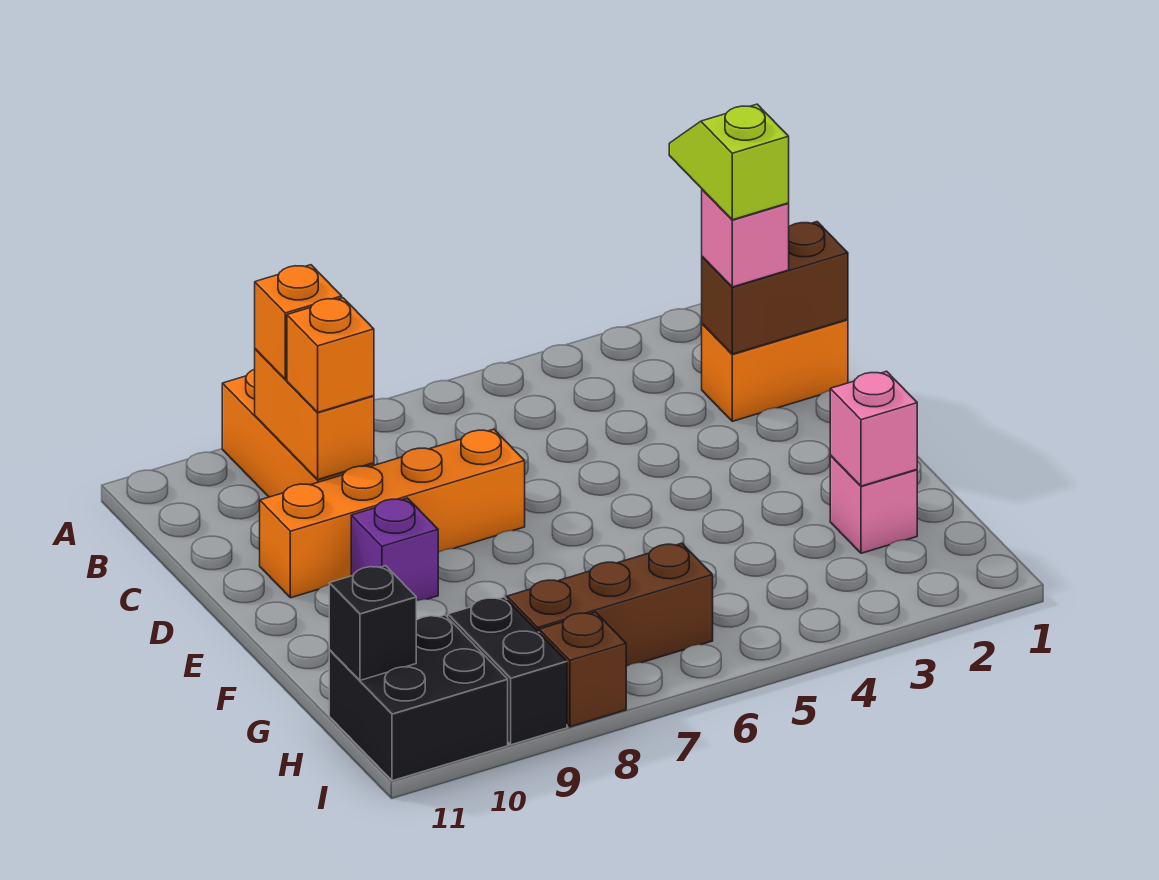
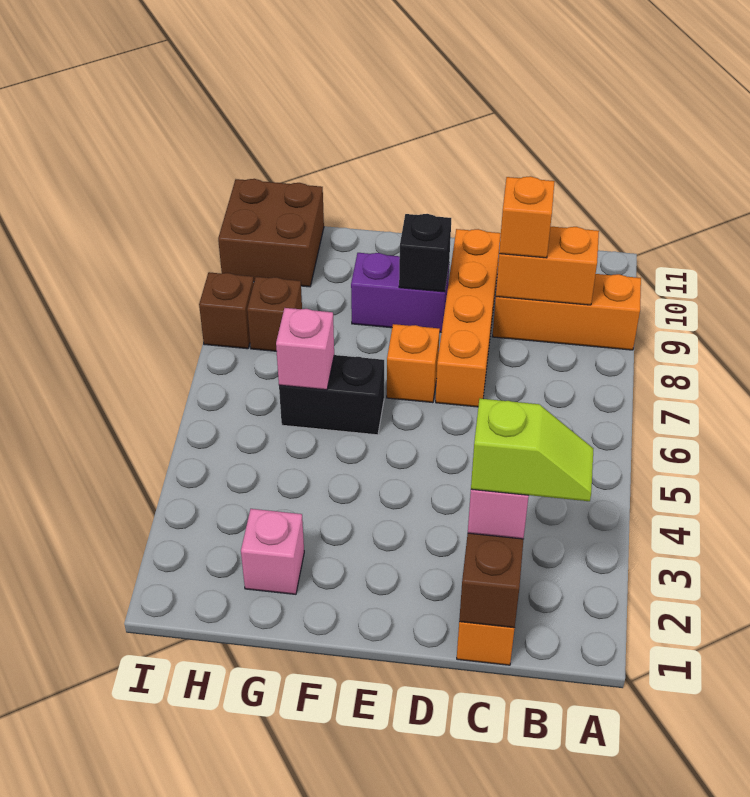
orange brick B9 level 3 -> orange brick E7 level 1
purple brick E9 level 1 -> purple brick E9:F9 level 1
pink brick G2 level 2 -> pink brick G6 level 2
brown brick H6:H8 level 1 -> brown brick H8 level 1
black brick H9:I9 level 1 -> black brick F6:G6 level 1
black brick H10:I11 level 1 -> brown brick H10:I11 level 1
black brick H11 level 2 -> black brick E9 level 2

